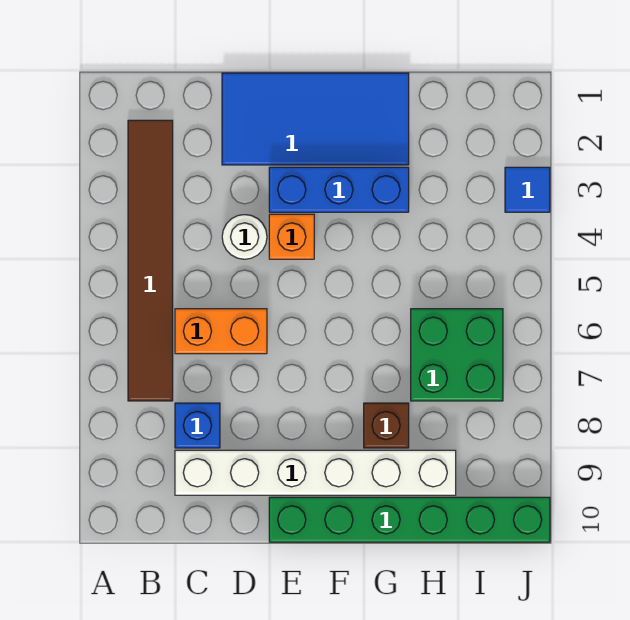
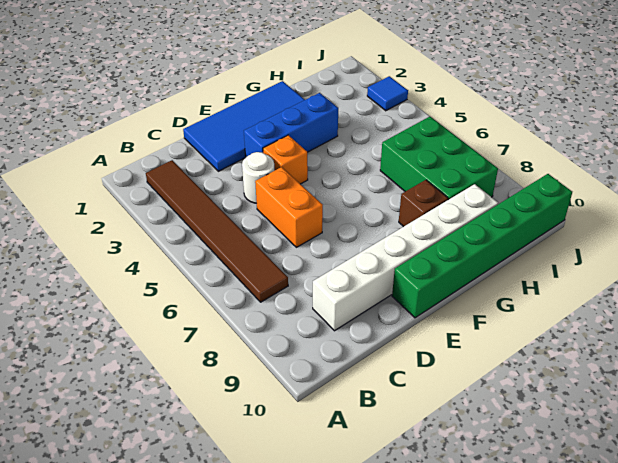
orange brick C6:D6 level 1 -> orange brick D5:D6 level 1
blue brick C8 level 1 -> none
green brick H6:I7 level 1 -> green brick H6:I8 level 1

